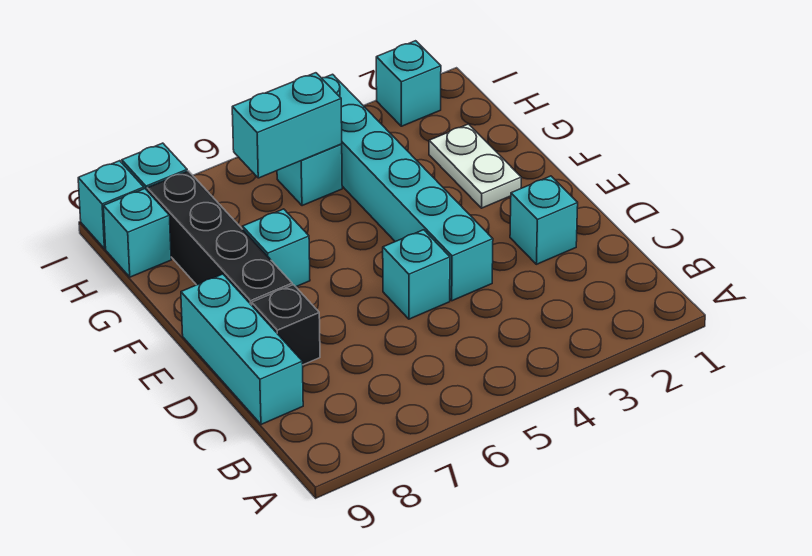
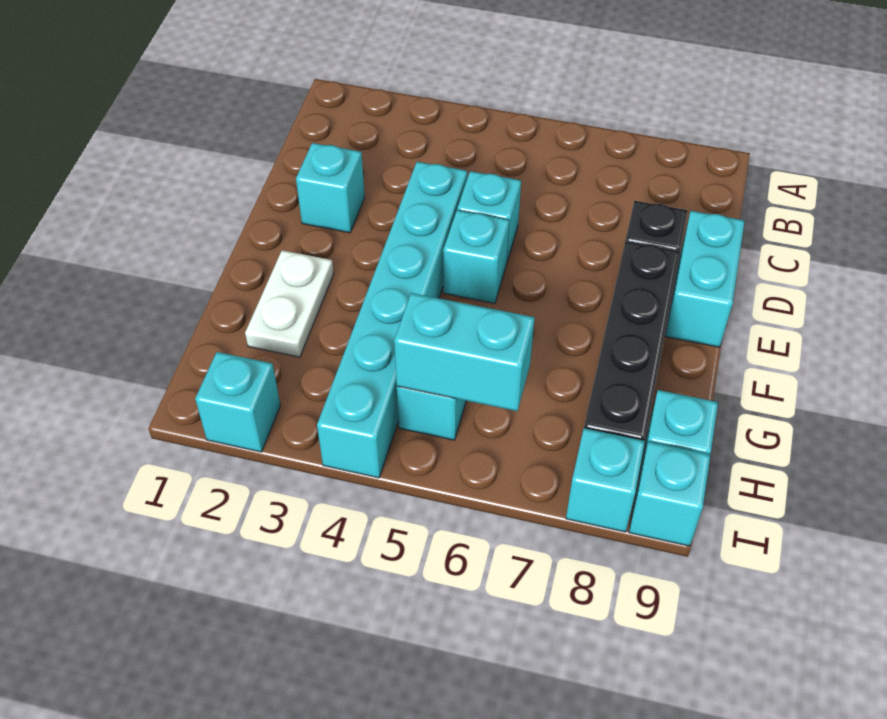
cyan brick C9:E9 level 1 -> cyan brick D9:E9 level 1
cyan brick F7 level 1 -> cyan brick E5 level 1

